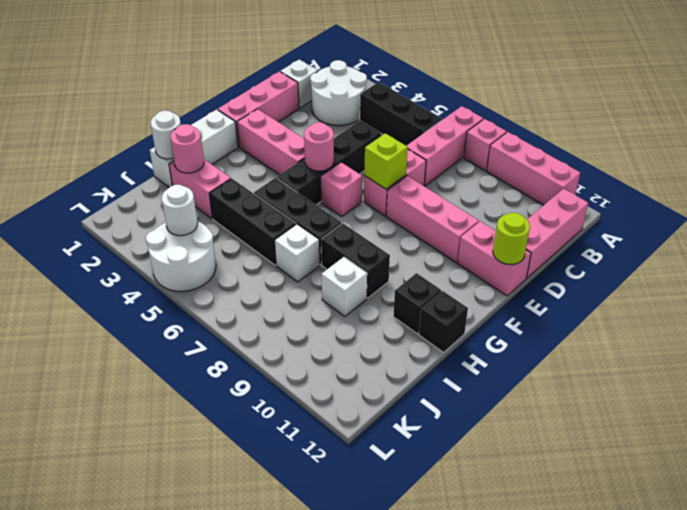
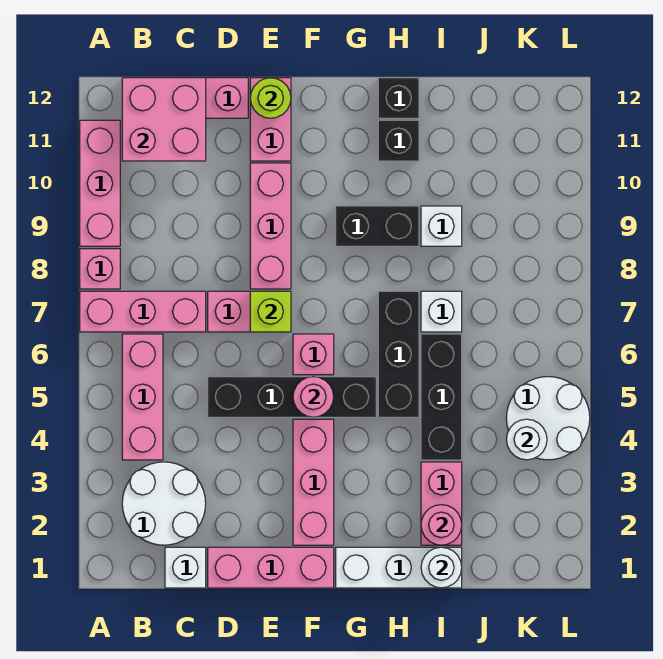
black brick B4:B6 level 1 -> pink brick B4:B6 level 1
none -> pink brick B11:C12 level 2
black brick H8:H9 level 1 -> black brick G9:H9 level 1

